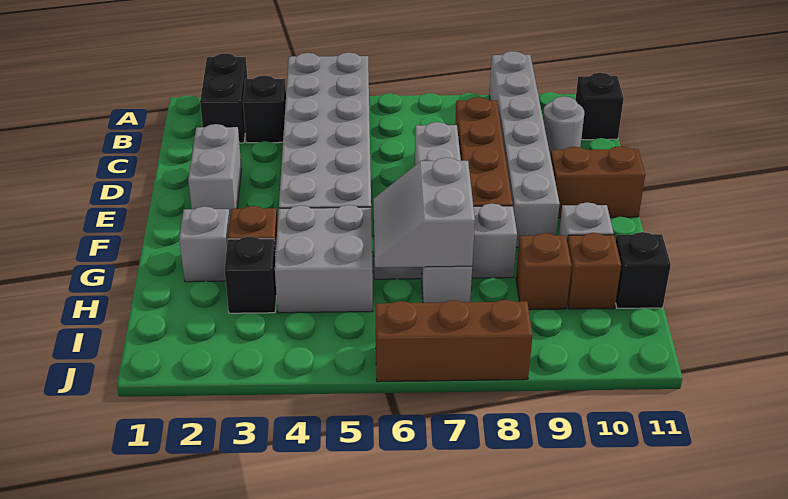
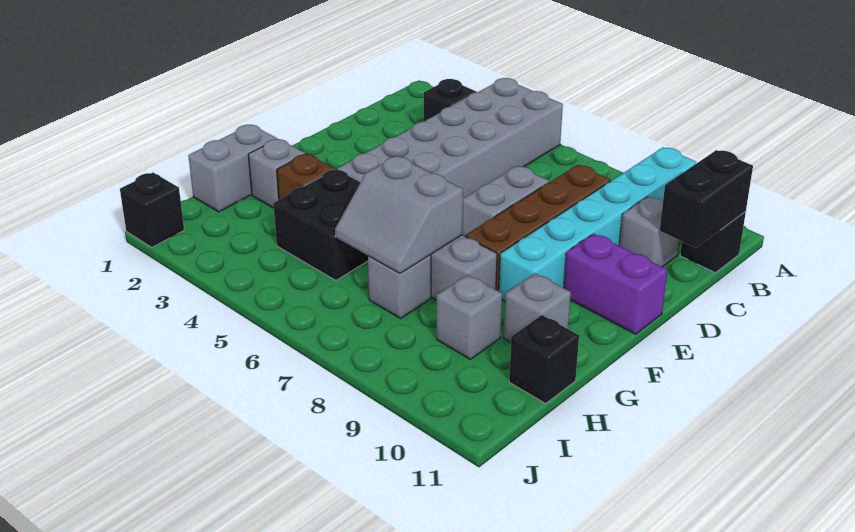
black brick A2:B2 level 1 -> black brick B11:C11 level 2
grey brick A9:F9 level 1 -> cyan brick A9:F9 level 1
grey round brick C10 level 1 -> grey brick C10 level 1
grey brick D2:E2 level 1 -> grey brick G1:H1 level 1
brown brick E10:E11 level 1 -> purple brick E10:E11 level 1
grey brick G4:H5 level 1 -> black brick G4:H5 level 1
grey slope G6:H7 level 2 top 7 -> grey slope G6:H7 level 2 top G
black brick H3 level 1 -> black brick J1 level 1
brown brick H9 level 1 -> grey brick H9 level 1
brown brick H10 level 1 -> none
brown brick J6:J8 level 1 -> none

